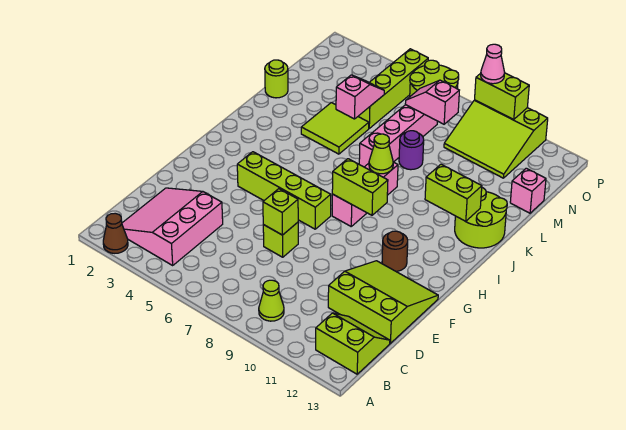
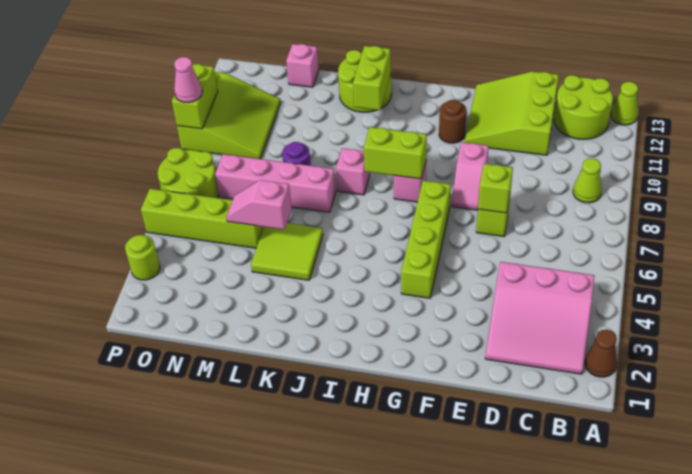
lime slope B12:C13 level 1 top B -> lime round brick B12:C13 level 1
lime brick H8:H9 level 2 -> lime brick H8:I8 level 2
lime cone J8 level 2 -> lime cone A13 level 1
lime round brick L1 level 1 -> lime round brick P3 level 1
pink slope N7:N8 level 2 top 8 -> pink slope F8:F9 level 1 top 9

